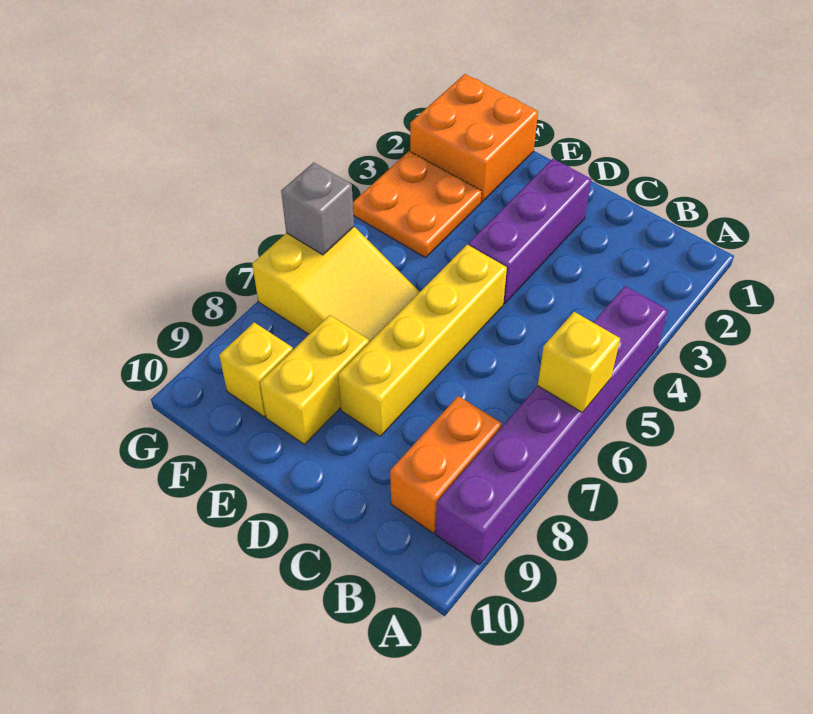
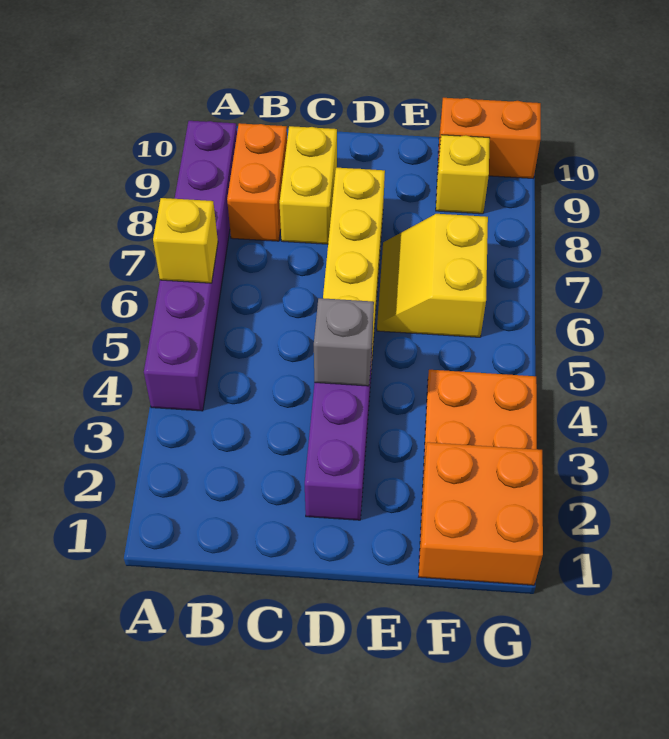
yellow slope E6:G7 level 1 top G -> yellow slope E6:F7 level 1 top F
yellow brick E8:E9 level 1 -> yellow brick C8:C9 level 1
none -> orange brick F10:G10 level 1
grey brick G6 level 2 -> grey brick D4 level 2

